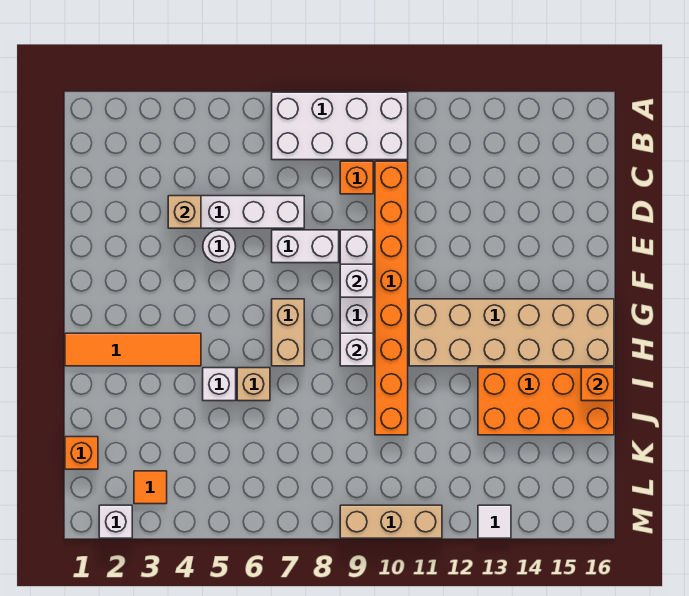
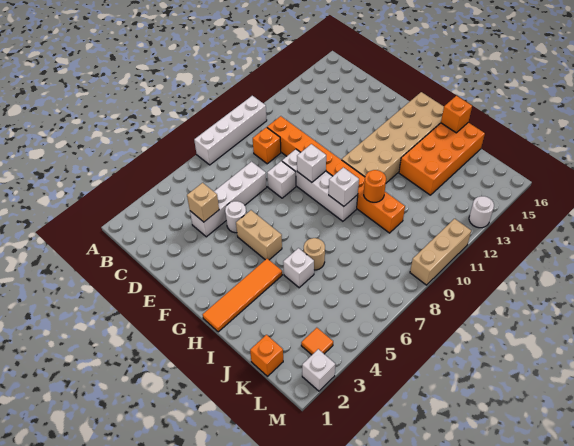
white brick A7:B10 level 1 -> white brick A7:A10 level 1
white brick E7:E8 level 1 -> white brick E8 level 1
tan brick G7:H7 level 1 -> tan brick F5:G5 level 1
tan brick I6 level 1 -> tan round brick I6 level 1
none -> orange round brick I10 level 2
white tile M13 level 1 -> white round brick M13 level 1

